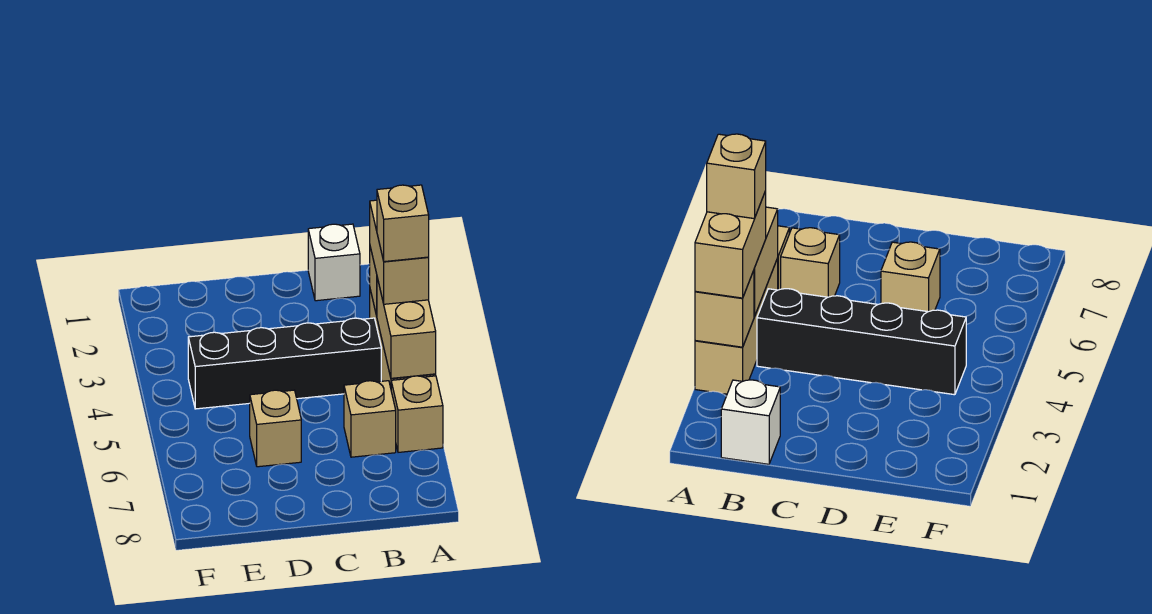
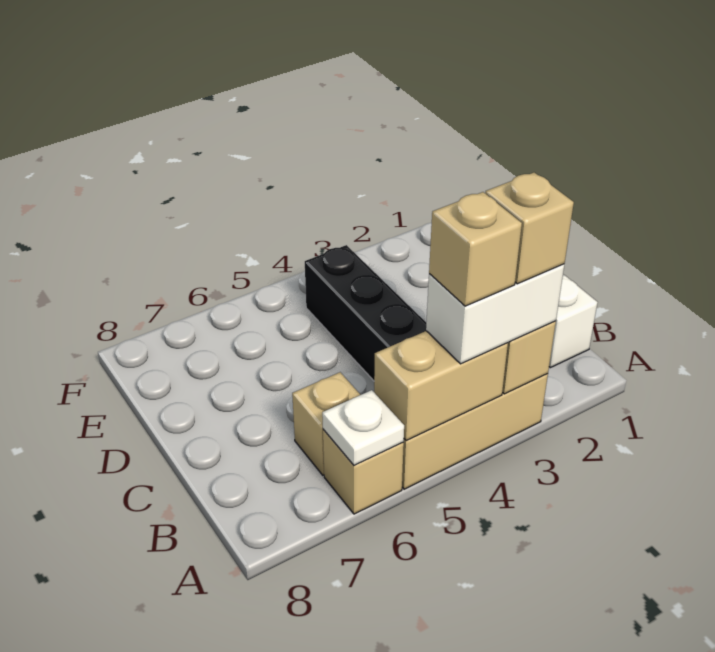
tan brick A3:A4 level 3 -> white brick A3:A4 level 3
none -> white plate A6 level 2
tan brick D6 level 1 -> tan brick A3 level 4

